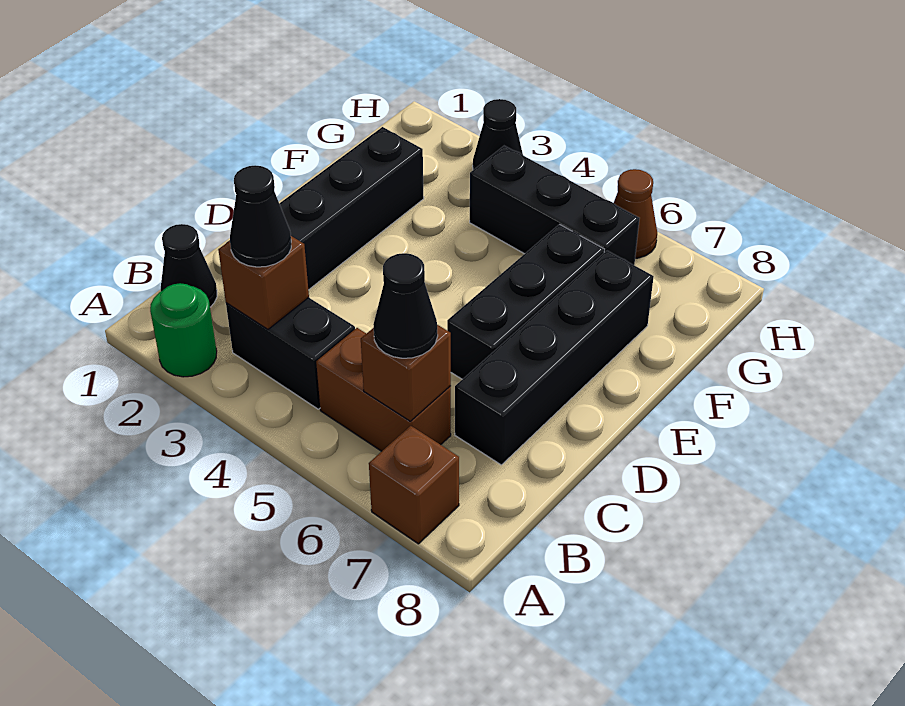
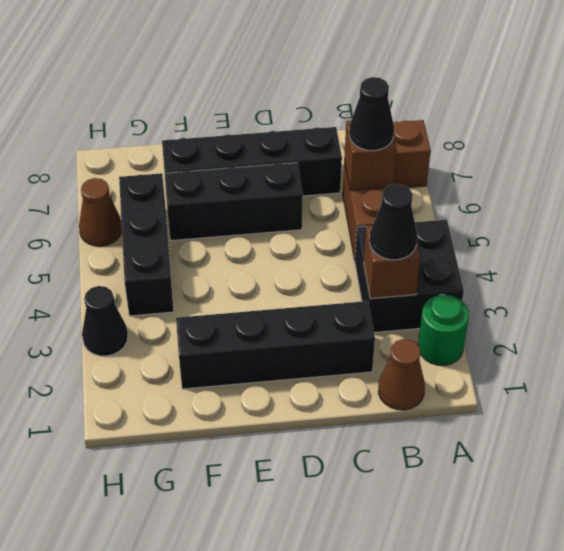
black cone B1 level 1 -> brown cone B1 level 1
black brick B3:B4 level 1 -> black brick A3:B4 level 1

